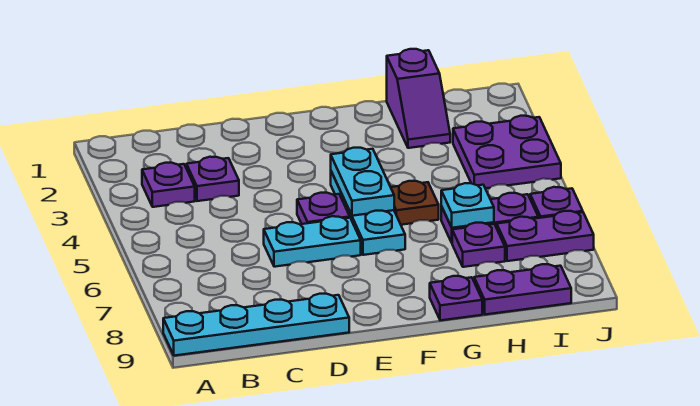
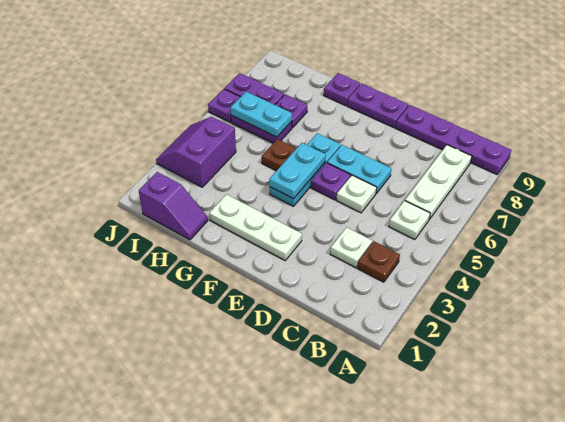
cyan plate A9:D9 level 1 -> purple plate A9:D9 level 1
purple plate B3 level 1 -> brown plate B3 level 1
none -> white plate B5 level 1
none -> white plate B6:B8 level 1
purple plate C3 level 1 -> white plate C3 level 1
none -> white plate D5 level 1
none -> white plate E2:G2 level 1
purple slope H1:H2 level 1 top 1 -> purple slope H1:I1 level 1 top I
cyan plate H6 level 2 -> cyan plate H6:I6 level 2
purple plate H9:I9 level 1 -> purple plate E9:F9 level 1
purple plate I3:J4 level 1 -> purple slope I3:J4 level 1 top I

